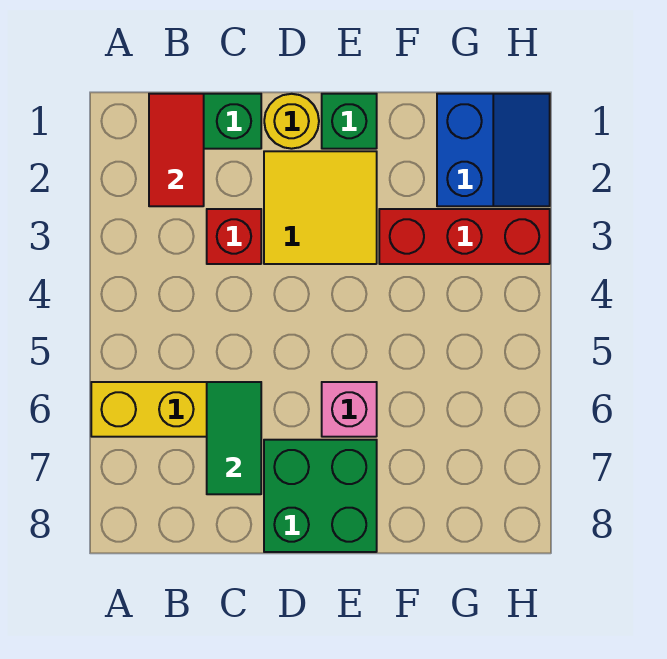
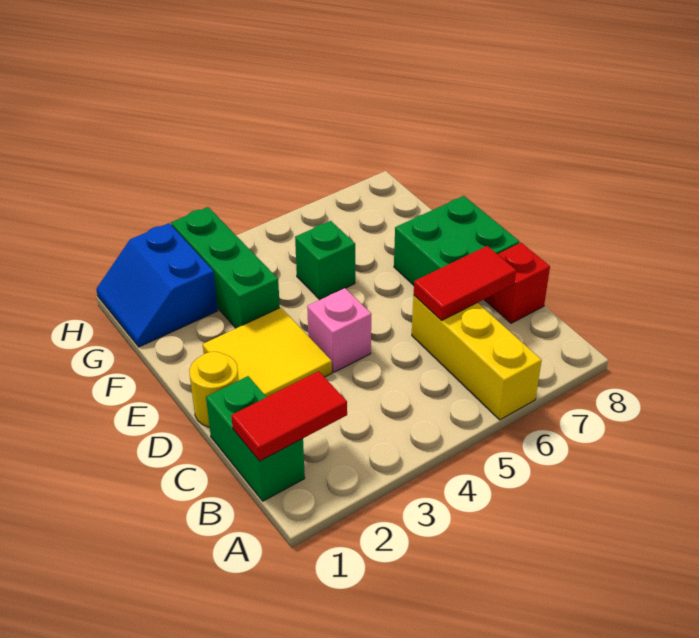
red brick C3 level 1 -> red brick C8 level 1
green tile C6:C7 level 2 -> red tile C6:C7 level 2
green brick E1 level 1 -> green brick F5 level 1
pink brick E6 level 1 -> pink brick D4 level 1
red brick F3:H3 level 1 -> green brick F3:H3 level 1
blue slope G1:H2 level 1 top G -> blue slope G1:H2 level 1 top 2

